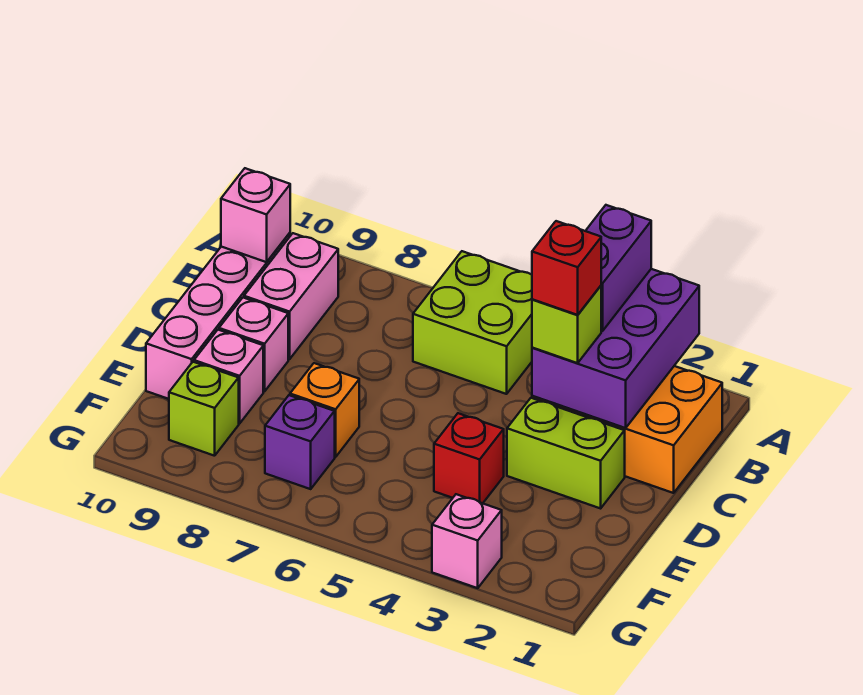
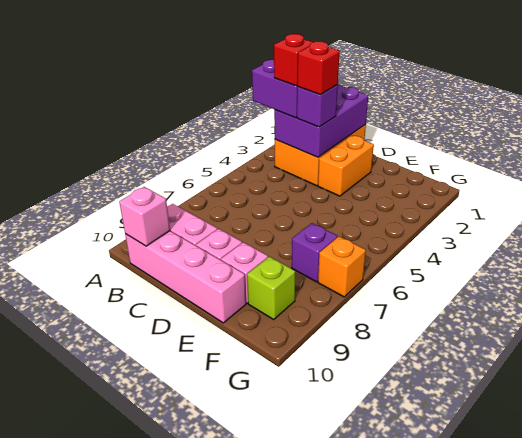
purple brick A2:C3 level 2 -> purple brick B1:C3 level 2
lime brick A5:B6 level 1 -> none
lime brick C3 level 3 -> purple brick C3 level 3
lime brick D2:D3 level 1 -> orange brick D2:D3 level 1
red brick E4 level 1 -> red brick B3 level 4
orange brick E7 level 1 -> orange brick G7 level 1
pink brick G3 level 1 -> none

